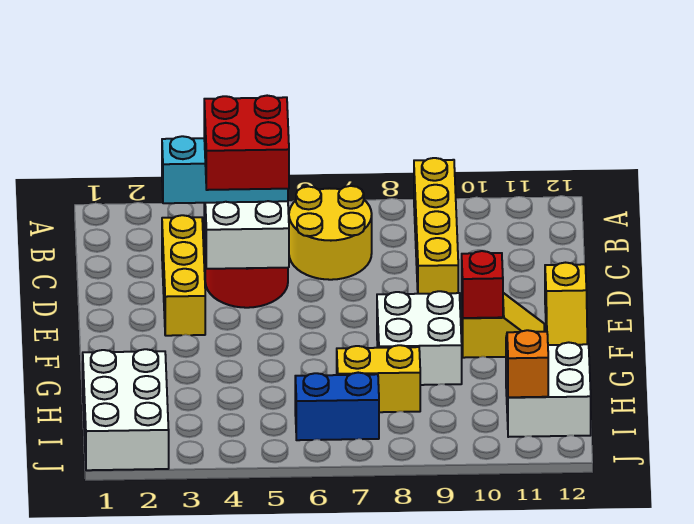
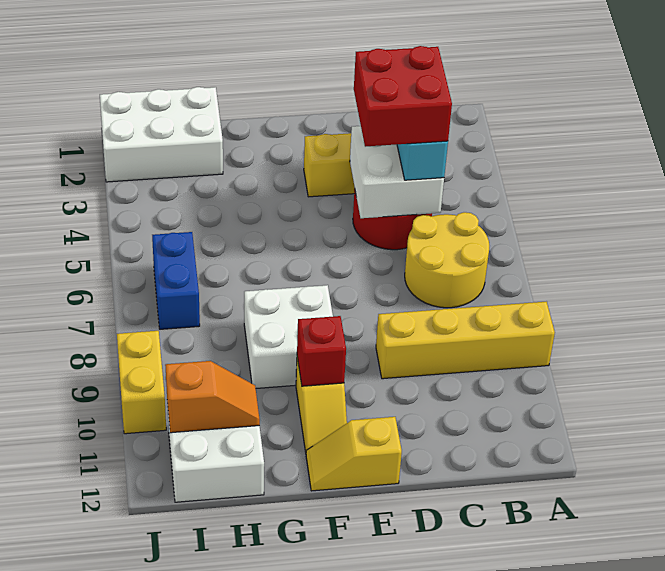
yellow brick H7:H8 level 1 -> yellow brick J9:J10 level 1

